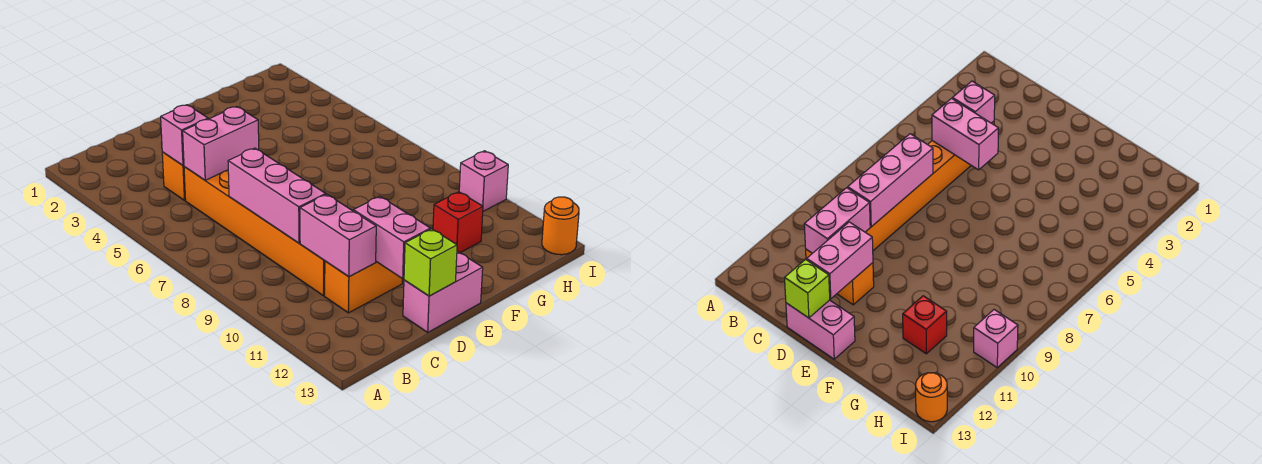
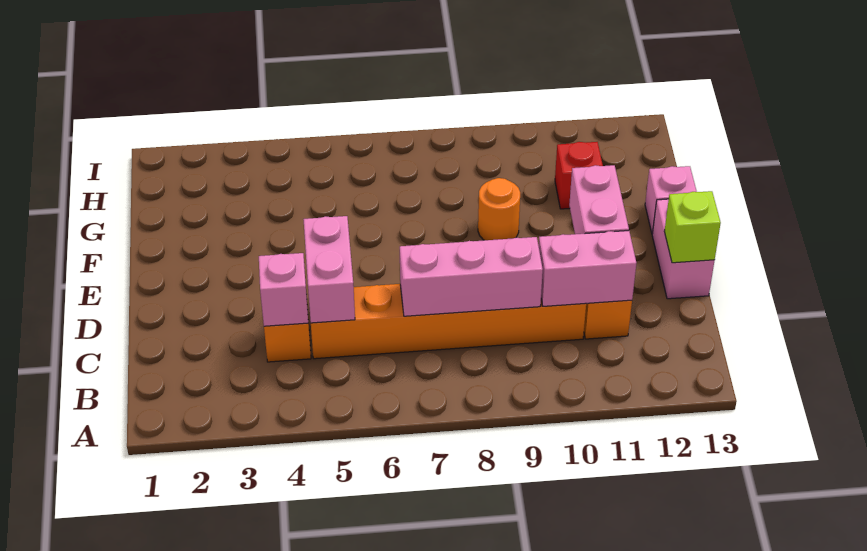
pink brick D11:D12 level 2 -> pink brick D11:E11 level 2
pink brick I10 level 1 -> pink brick F13 level 1
orange round brick I13 level 1 -> orange round brick F9 level 1

